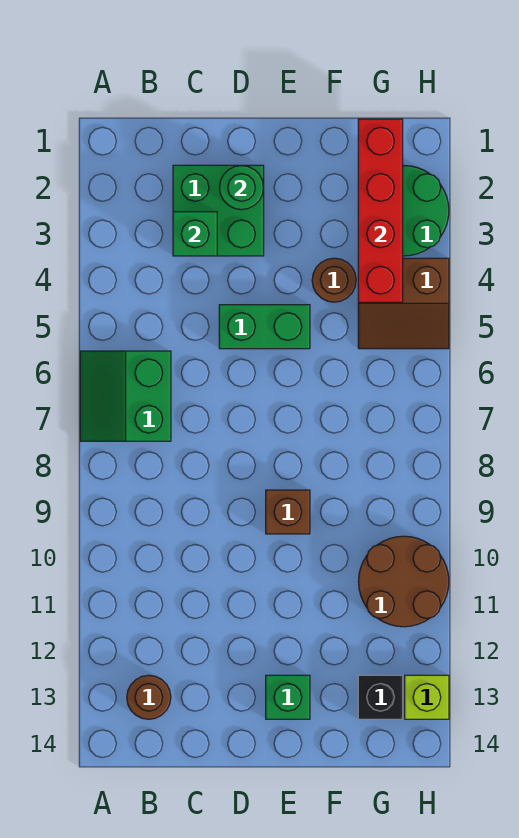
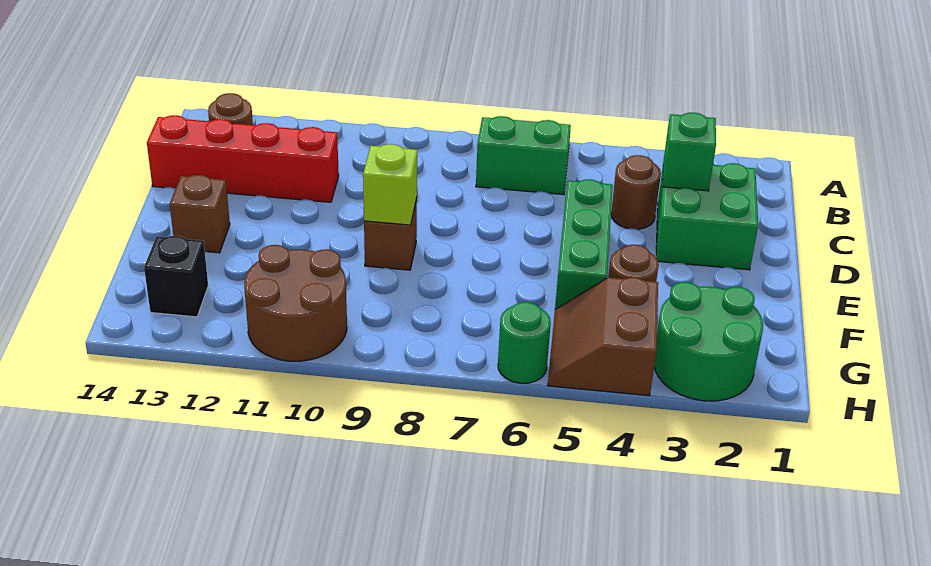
none -> brown round brick C4 level 1
green round brick D2 level 2 -> green round brick H6 level 1
green brick D5:E5 level 1 -> green brick D5:F5 level 1
green brick E13 level 1 -> brown brick E13 level 1
red brick G1:G4 level 2 -> red brick C11:C14 level 1
lime brick H13 level 1 -> lime brick E9 level 2

